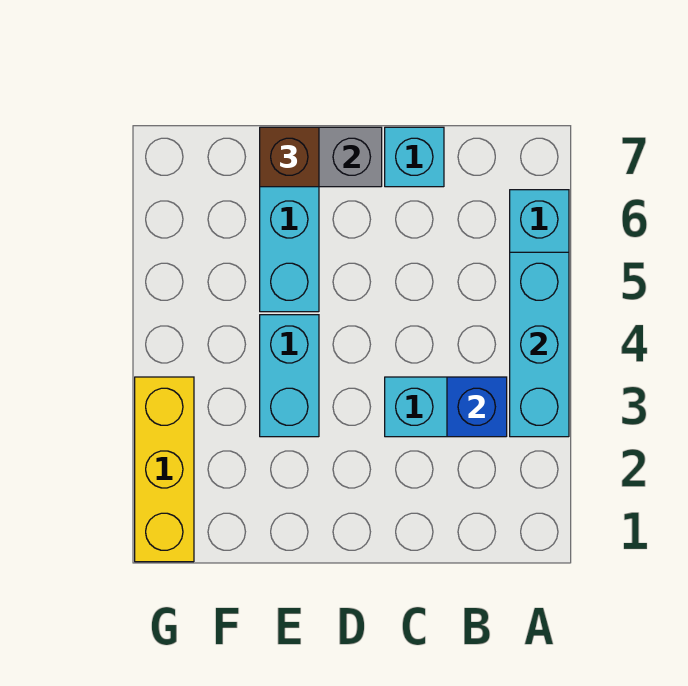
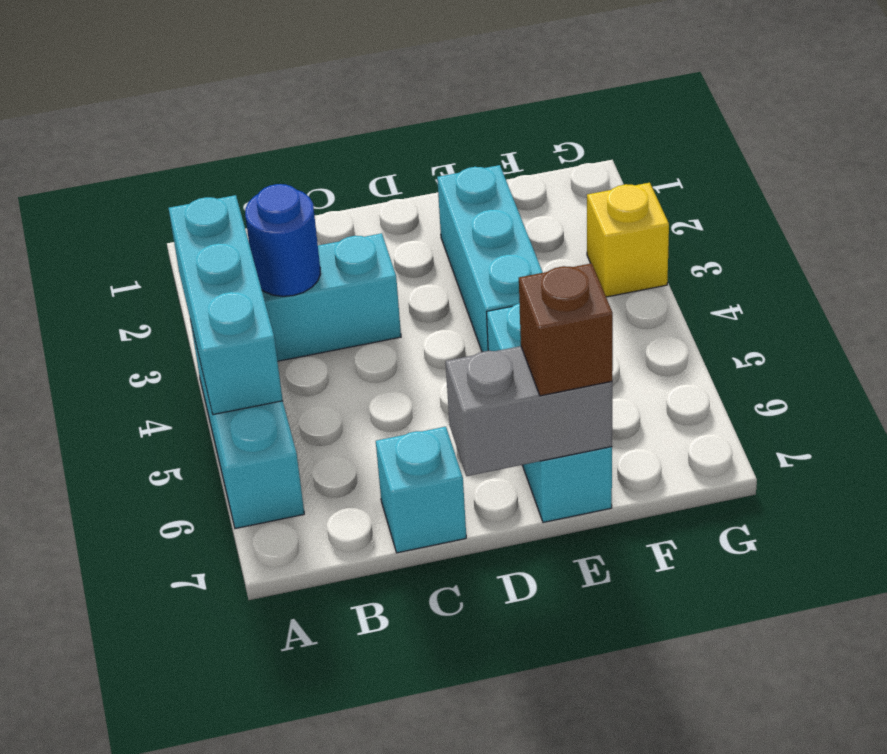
blue brick B3 level 2 -> blue round brick B3 level 2
cyan brick E3:E4 level 1 -> cyan brick E2:E4 level 1
yellow brick G1:G3 level 1 -> yellow brick G3 level 1

